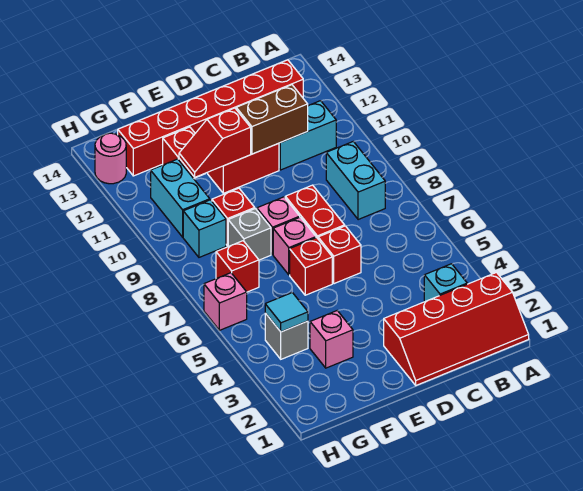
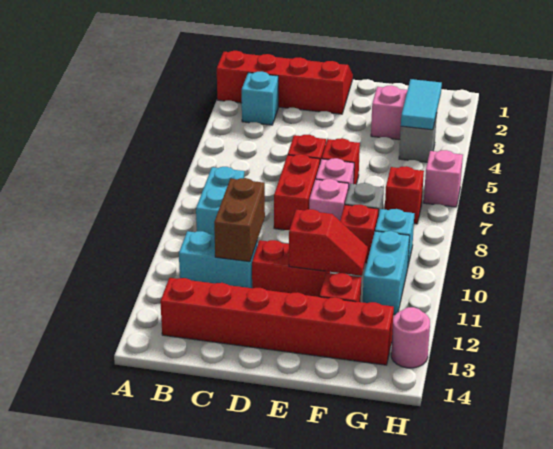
brown brick C11:D11 level 2 -> brown brick C10:C11 level 2
cyan tile G4 level 2 -> cyan tile G3:G4 level 2

